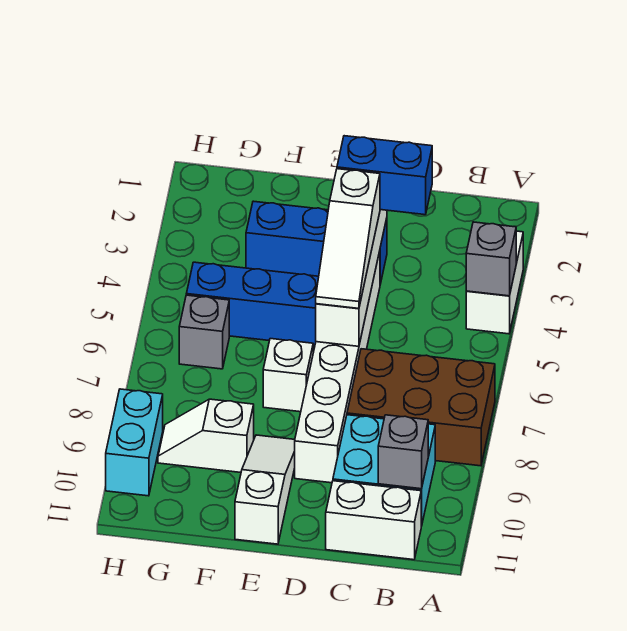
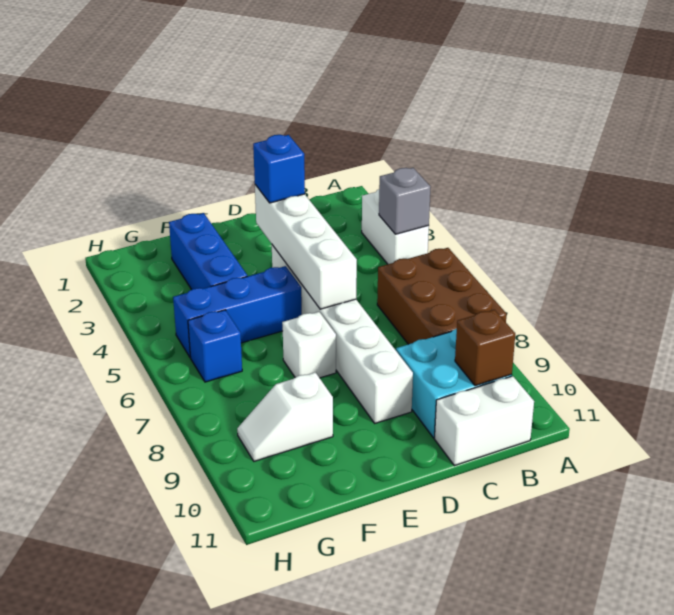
brown brick A7:C8 level 1 -> brown brick A6:B8 level 1
grey brick B10 level 2 -> brown brick B10 level 2
blue brick C3:D3 level 3 -> blue brick D3 level 3
blue brick D3:F3 level 1 -> blue brick F2:F4 level 1
white slope D4:D6 level 3 top 4 -> none
white slope E9:E11 level 1 top 11 -> none
grey brick G6 level 1 -> blue brick G6 level 1
cyan brick H9:H10 level 1 -> none

